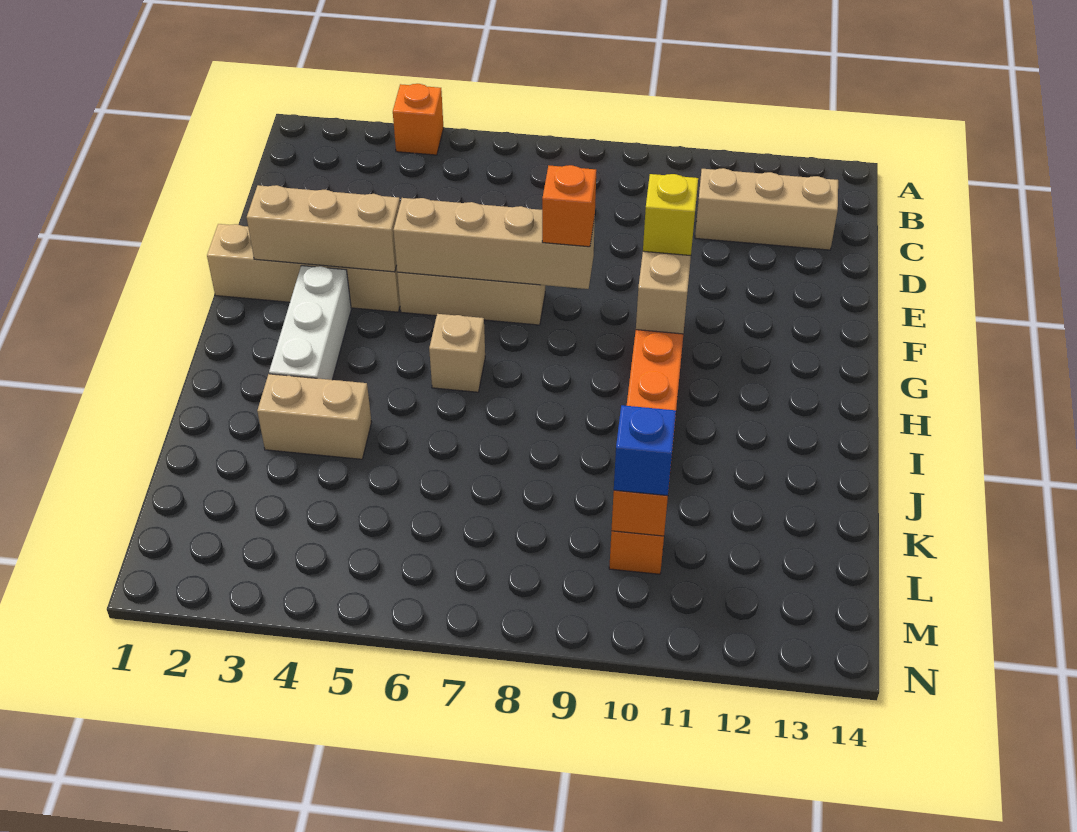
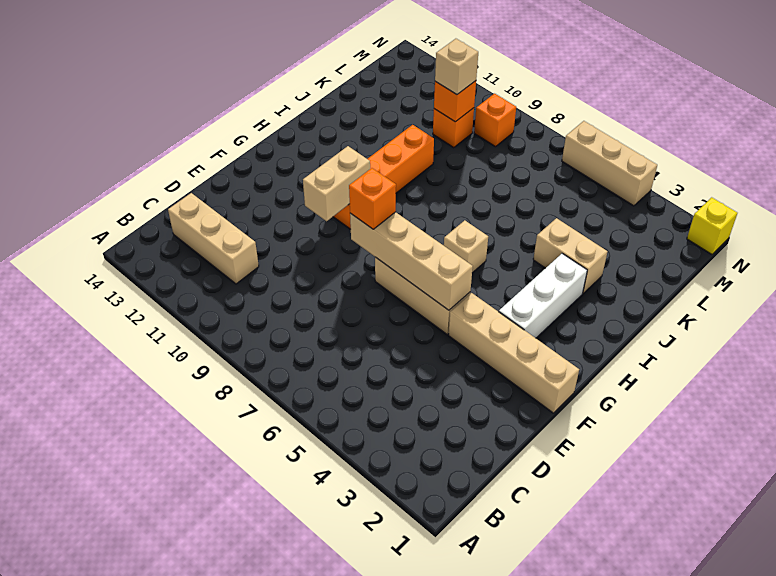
orange brick A4 level 1 -> orange brick M9 level 1
tan brick F2:F4 level 2 -> tan brick N4:N6 level 1
yellow brick F10 level 3 -> yellow brick N1 level 1
blue brick L10 level 3 -> tan brick L10 level 3

